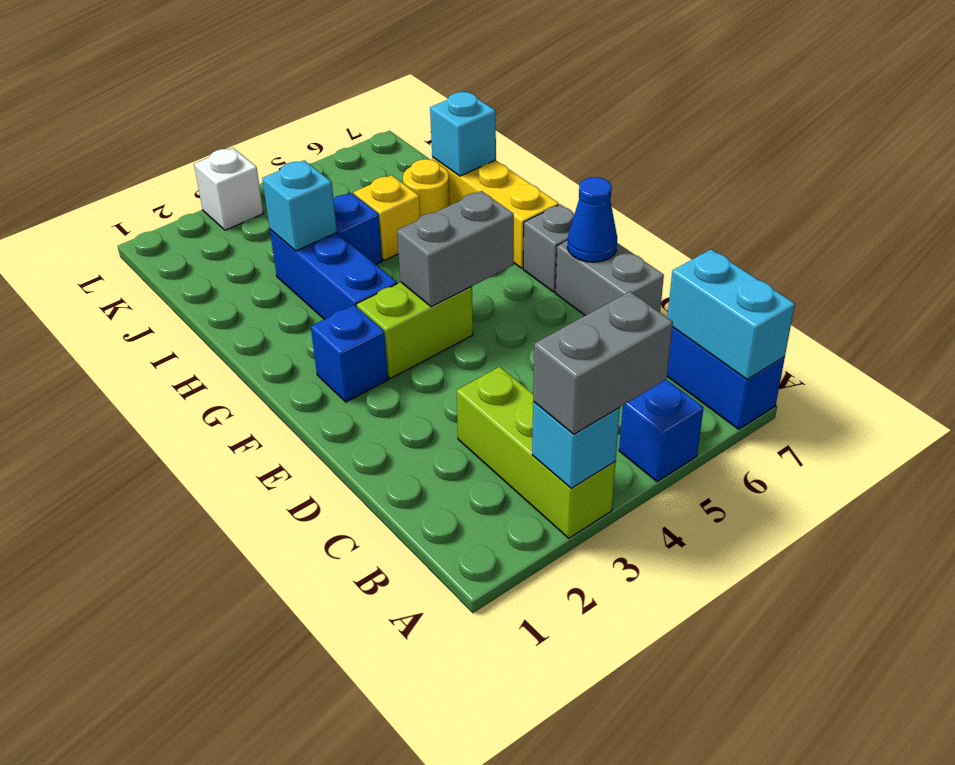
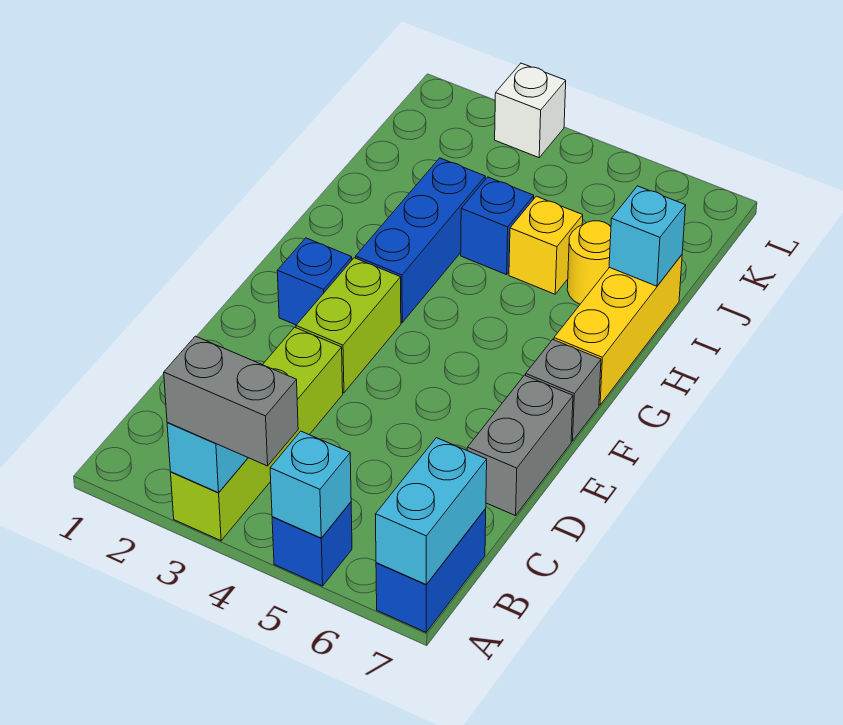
lime brick A3:C3 level 1 -> lime brick A3:D3 level 1
blue cone E7 level 2 -> none
lime brick F3:F4 level 1 -> lime brick E3:F3 level 1
grey brick F4:F5 level 2 -> none
cyan brick I3 level 2 -> cyan brick A5 level 2

